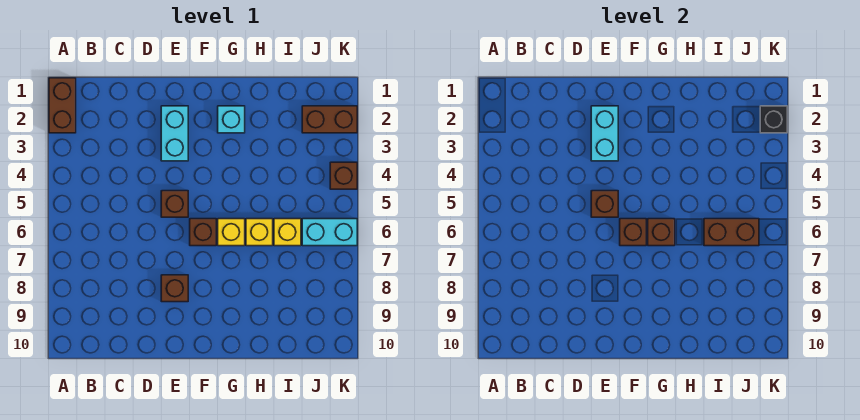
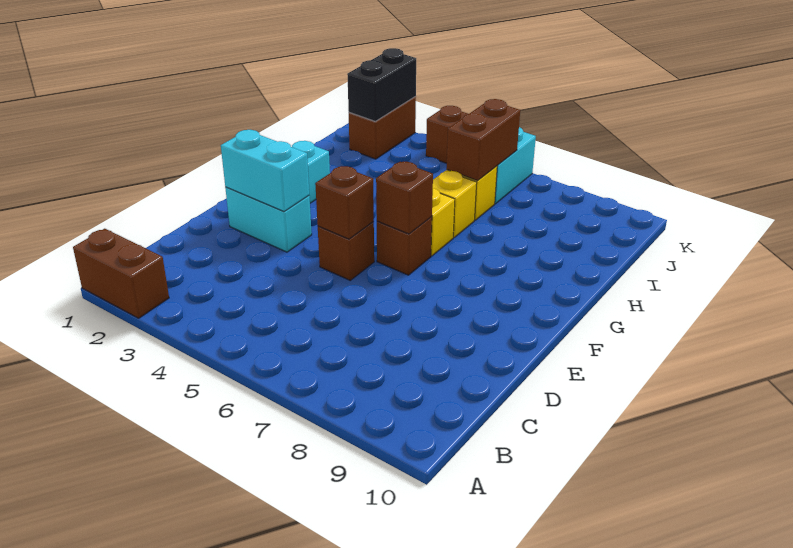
brown brick E8 level 1 -> none
brown brick G6 level 2 -> none
black brick K2 level 2 -> black brick J2:K2 level 2

